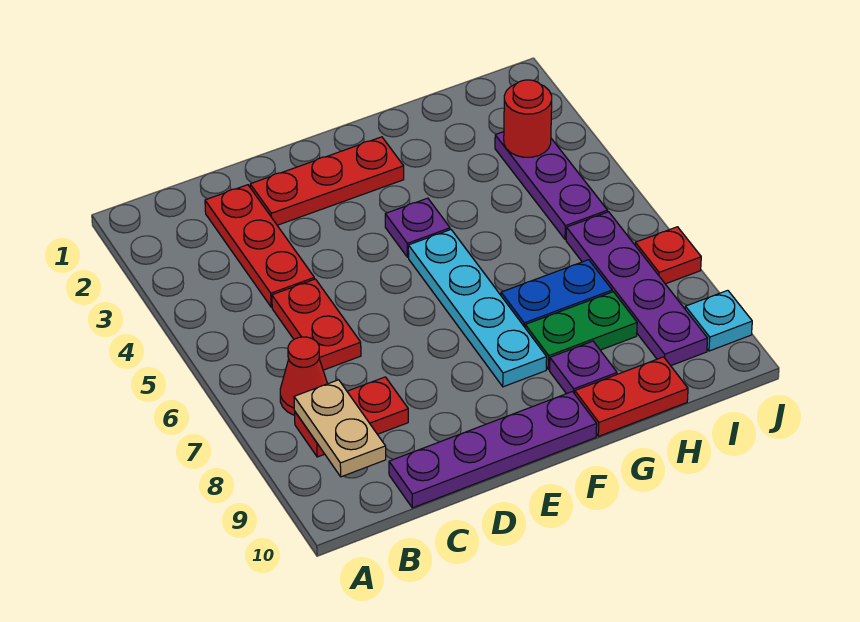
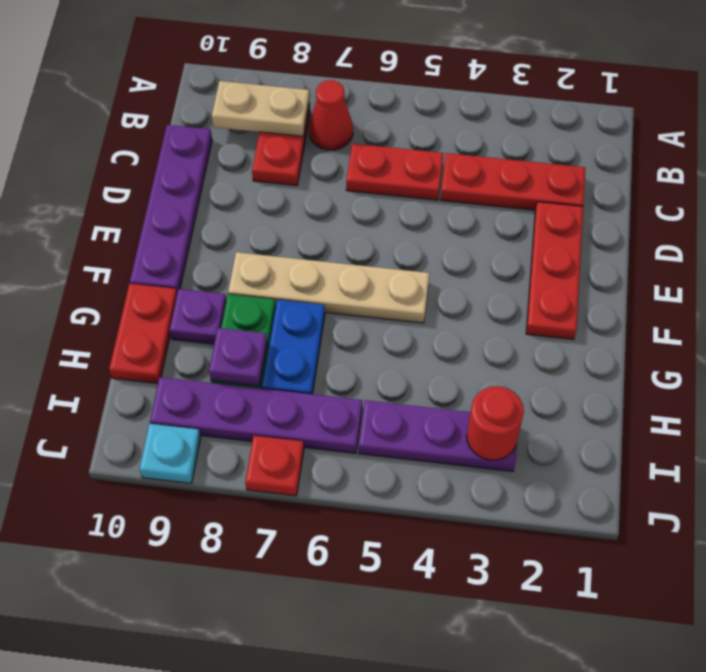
purple plate F4 level 1 -> purple plate H8 level 2
cyan plate F5:F8 level 1 -> tan plate F5:F8 level 1

